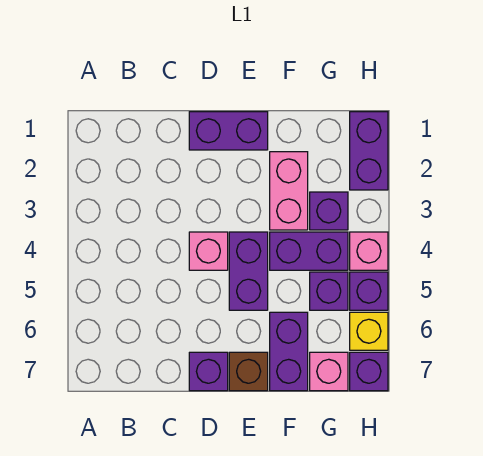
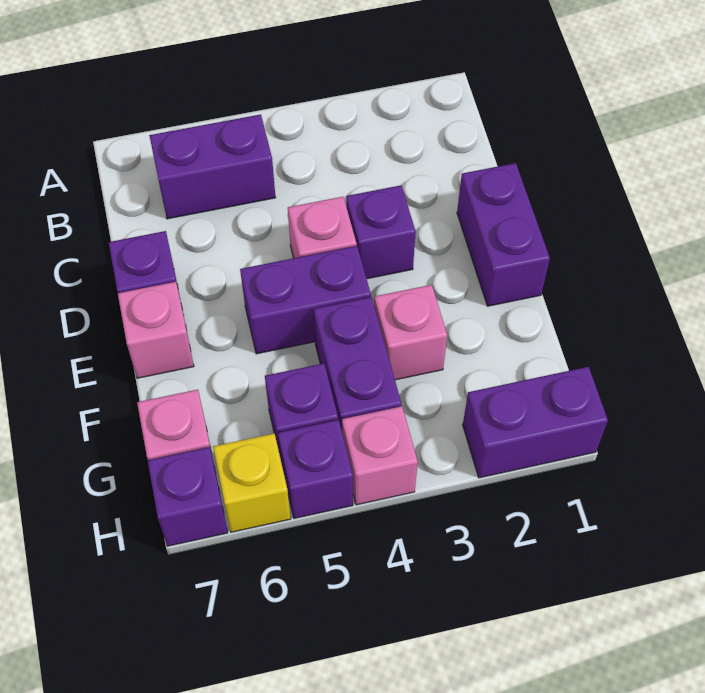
brown brick E7 level 1 -> pink brick E7 level 1
pink brick F2:F3 level 1 -> pink brick F3 level 1
purple brick F6:F7 level 1 -> purple brick B5:B6 level 1
purple brick G3 level 1 -> purple brick D3 level 1

